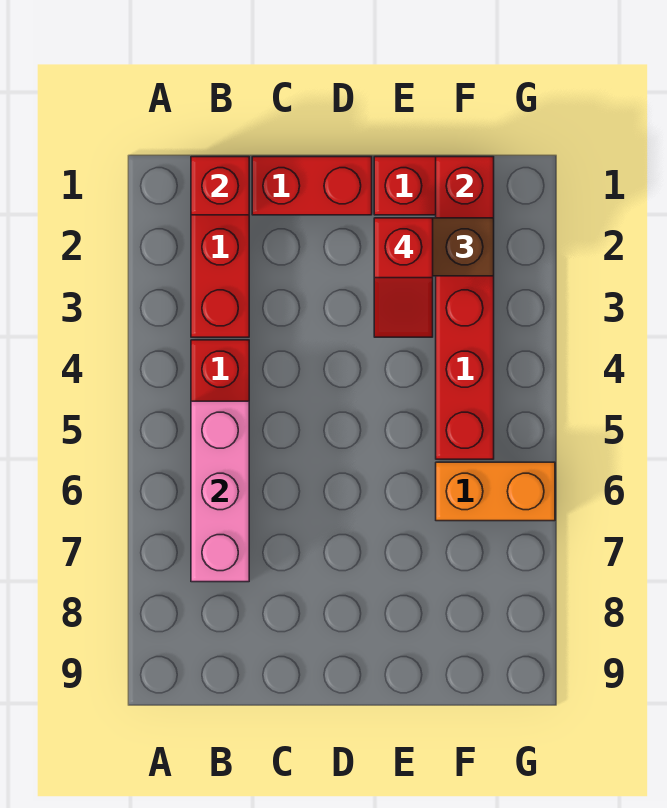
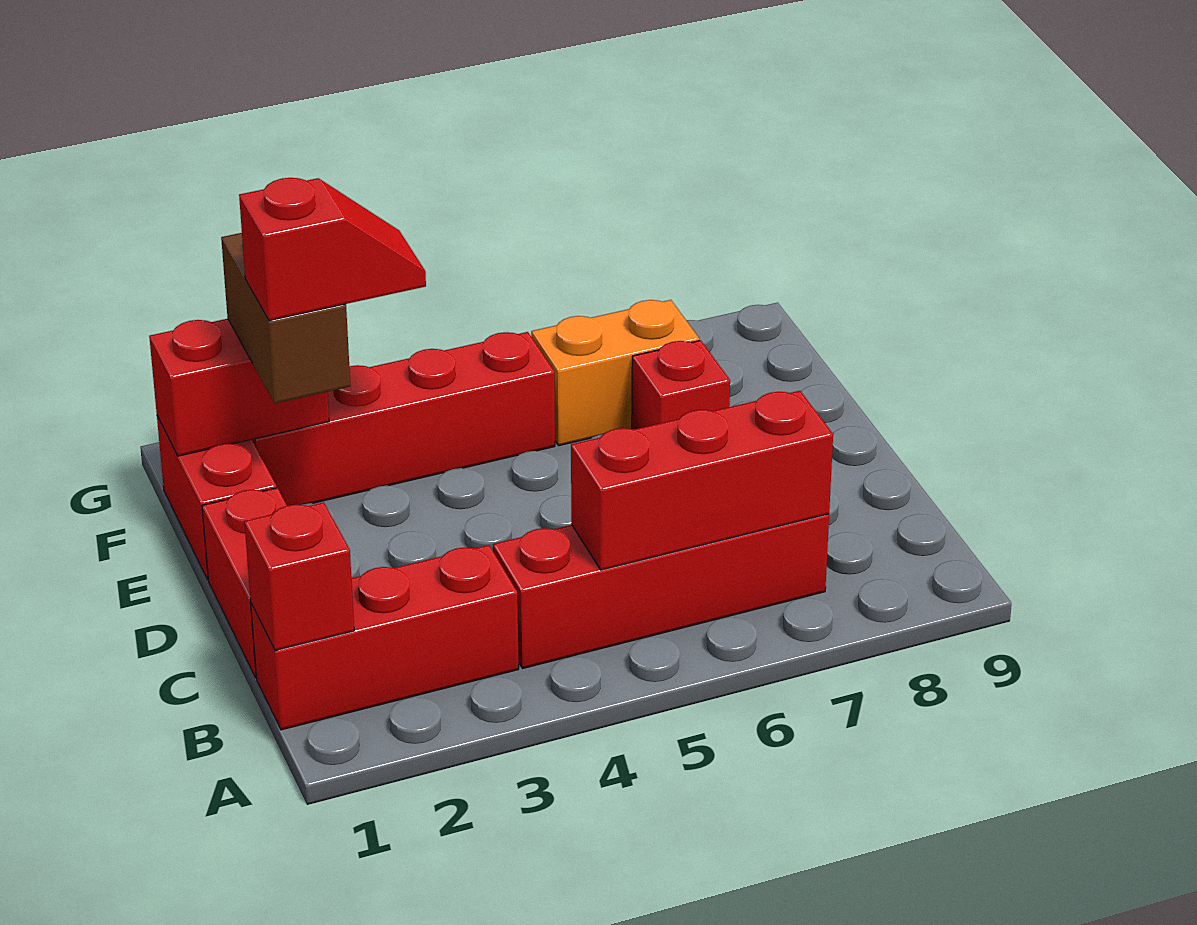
pink brick B5:B7 level 2 -> red brick B5:B7 level 2
none -> red brick E7 level 1
orange brick F6:G6 level 1 -> orange brick F6:F7 level 1

